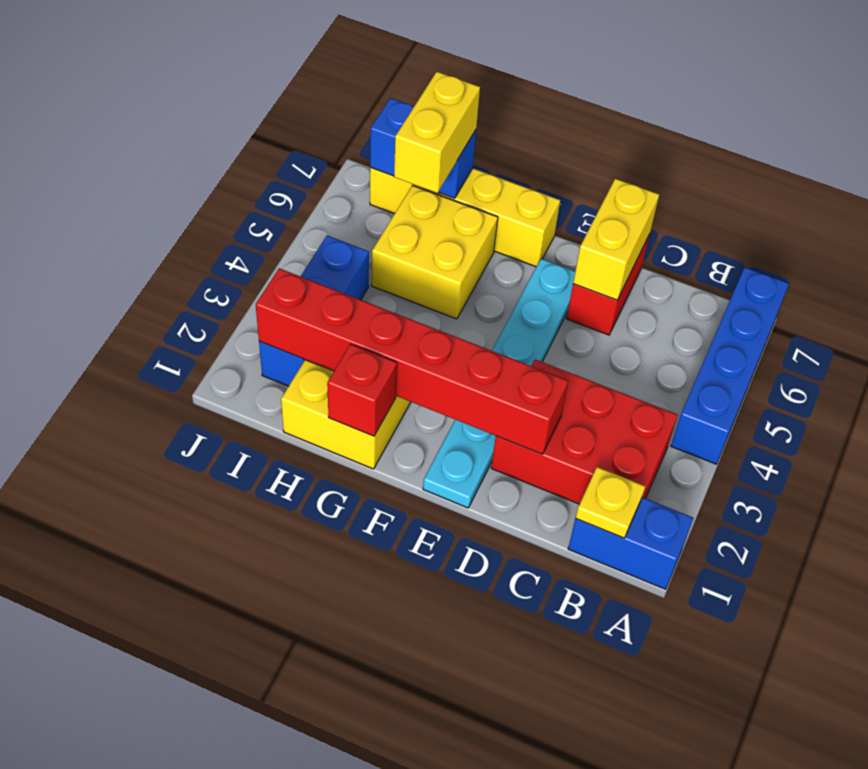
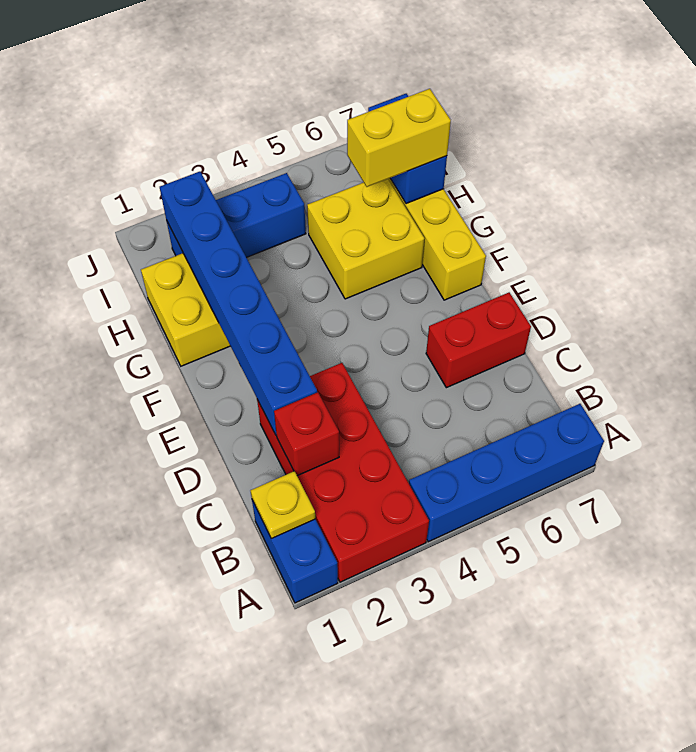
red brick B2:D3 level 1 -> red brick A2:D3 level 1
red brick D2:I2 level 2 -> blue brick D2:I2 level 2
yellow brick D6:D7 level 2 -> none
cyan plate E1:E6 level 1 -> none
red brick G1 level 2 -> red brick C2 level 2

